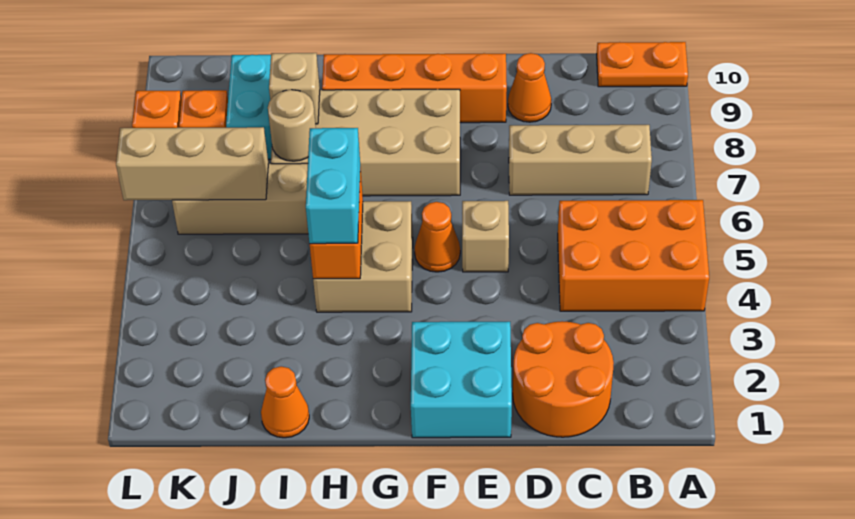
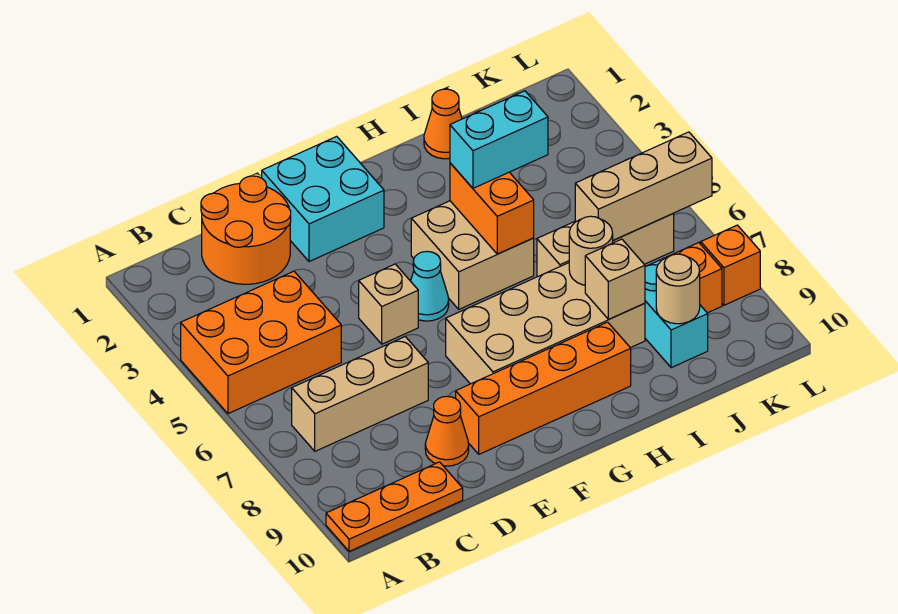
orange plate A10:B10 level 1 -> orange plate A10:C10 level 1
orange cone F5 level 1 -> cyan cone F5 level 1
cyan brick H4:H5 level 3 -> cyan brick H4:I4 level 3
none -> tan round brick J9 level 2

